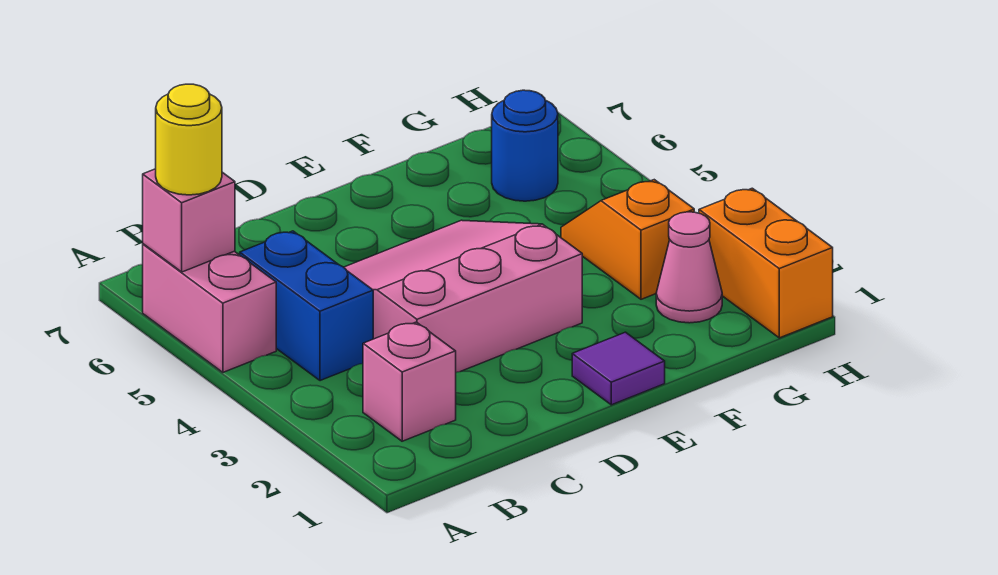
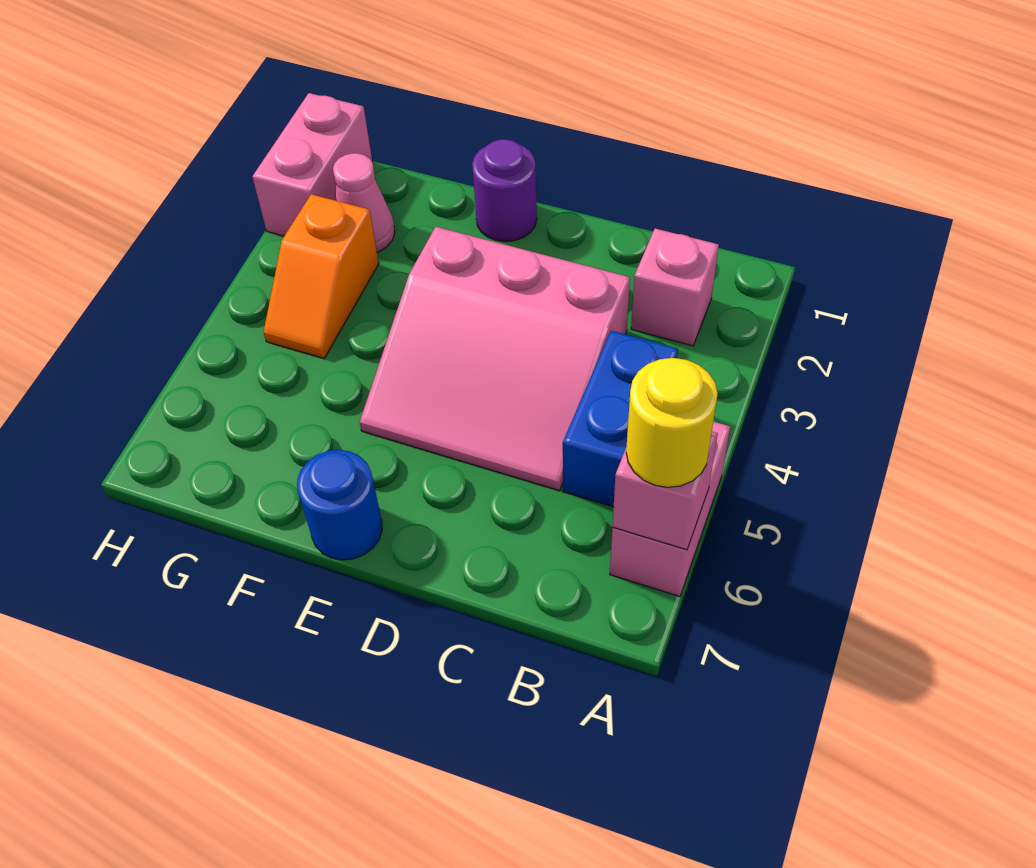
purple tile E1 level 1 -> purple round brick E1 level 1
blue round brick G6 level 1 -> blue round brick E7 level 1
orange brick H1:H2 level 1 -> pink brick H1:H2 level 1

